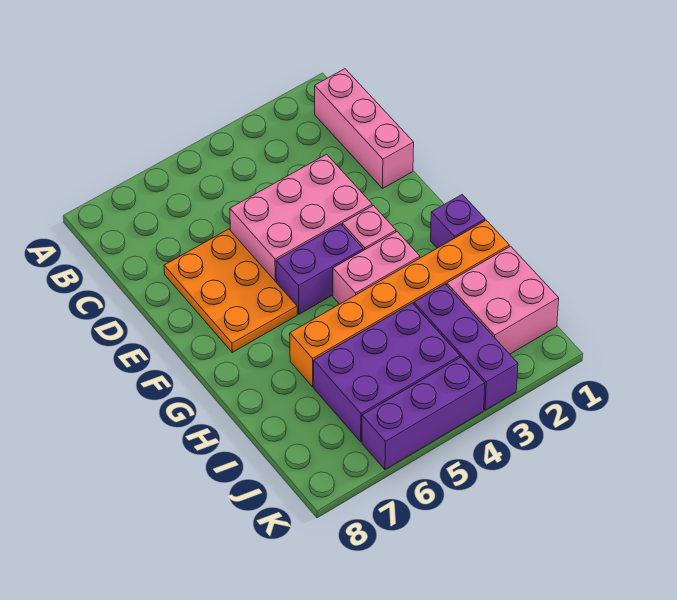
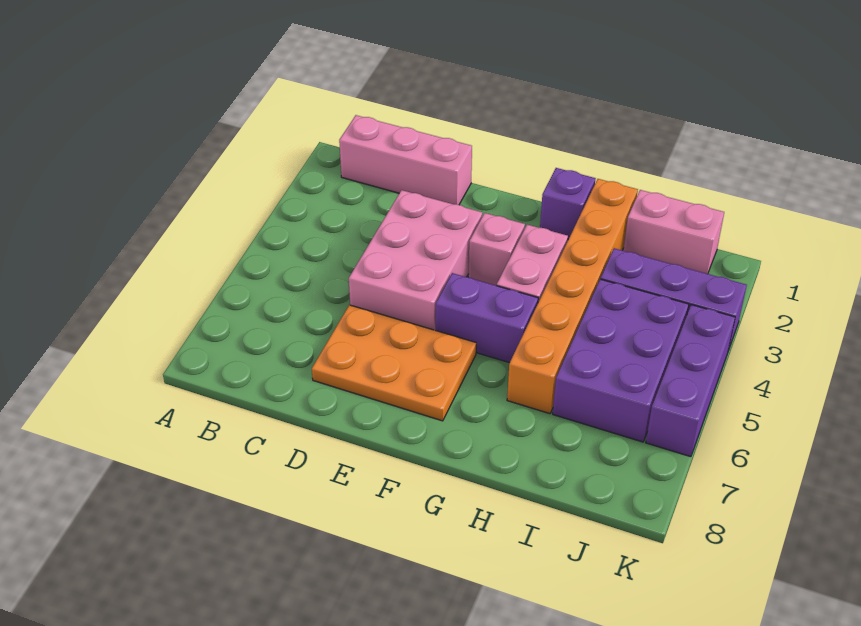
purple brick F4:F5 level 1 -> purple brick F5:G5 level 1
pink brick I1:J2 level 1 -> pink brick I1:J1 level 1

